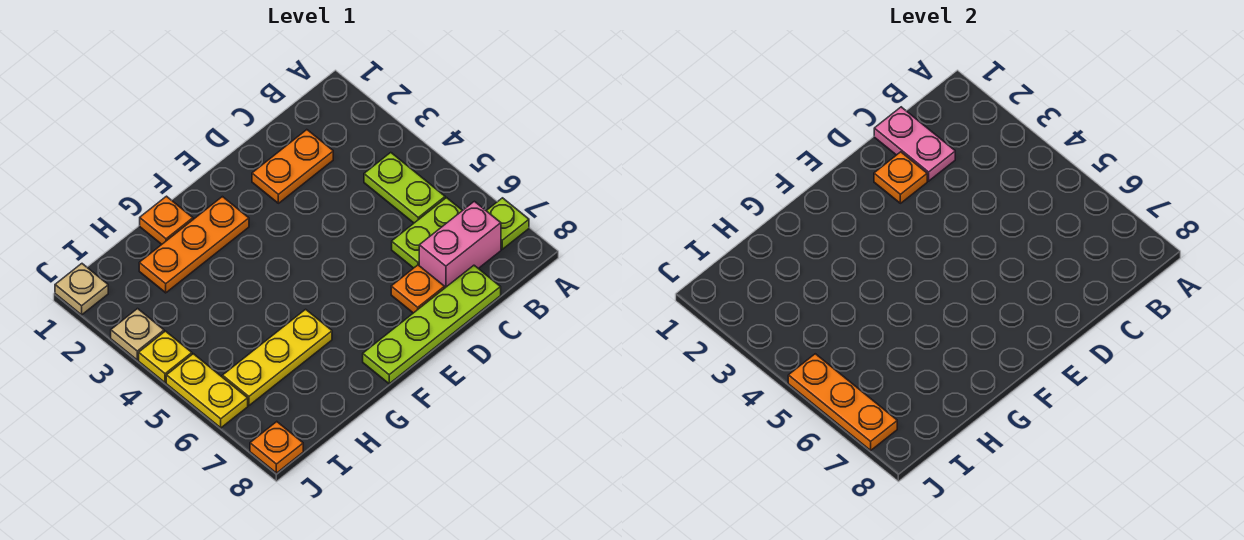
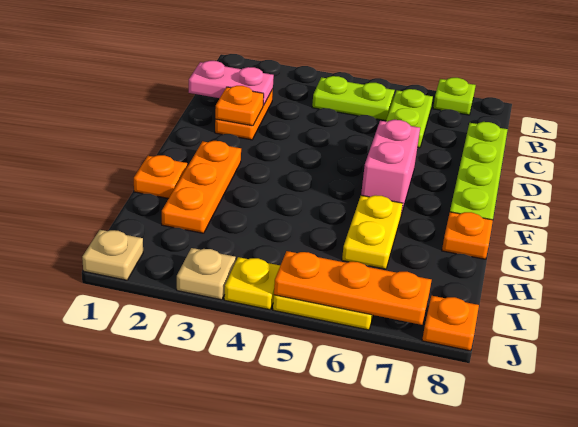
pink brick B7:C7 level 1 -> pink brick E6:F6 level 1
orange plate D7 level 1 -> orange plate G8 level 1
yellow plate G6:I6 level 1 -> yellow plate G6:H6 level 1

